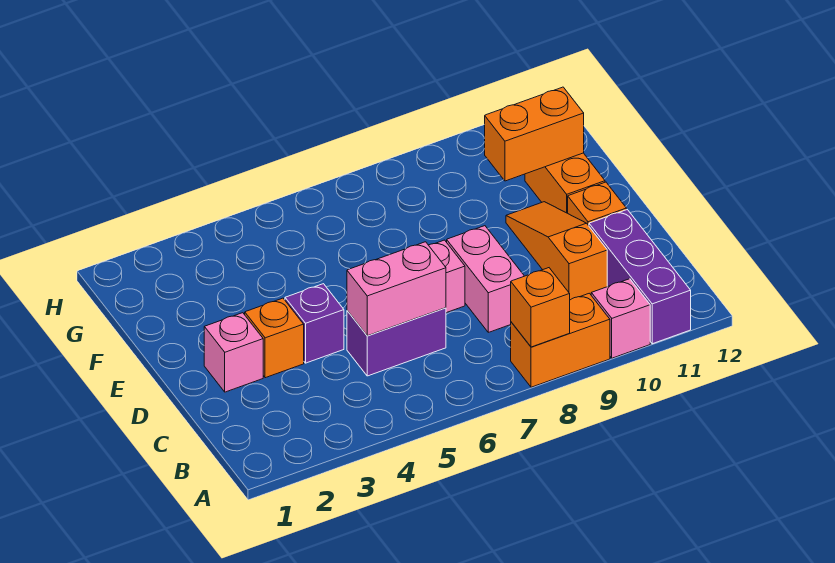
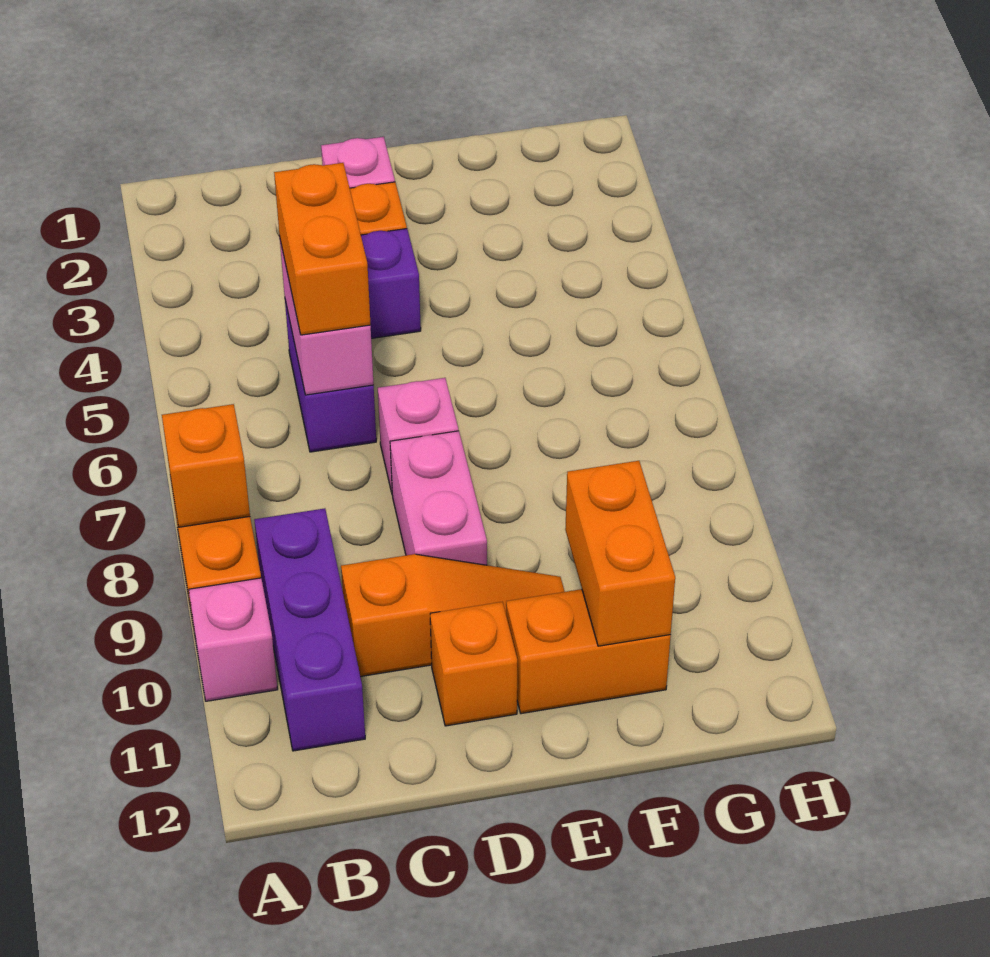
purple brick A11:C11 level 1 -> purple brick B9:B11 level 1
none -> orange brick C5:C6 level 3
pink brick C8:D8 level 1 -> pink brick D8:D9 level 1

